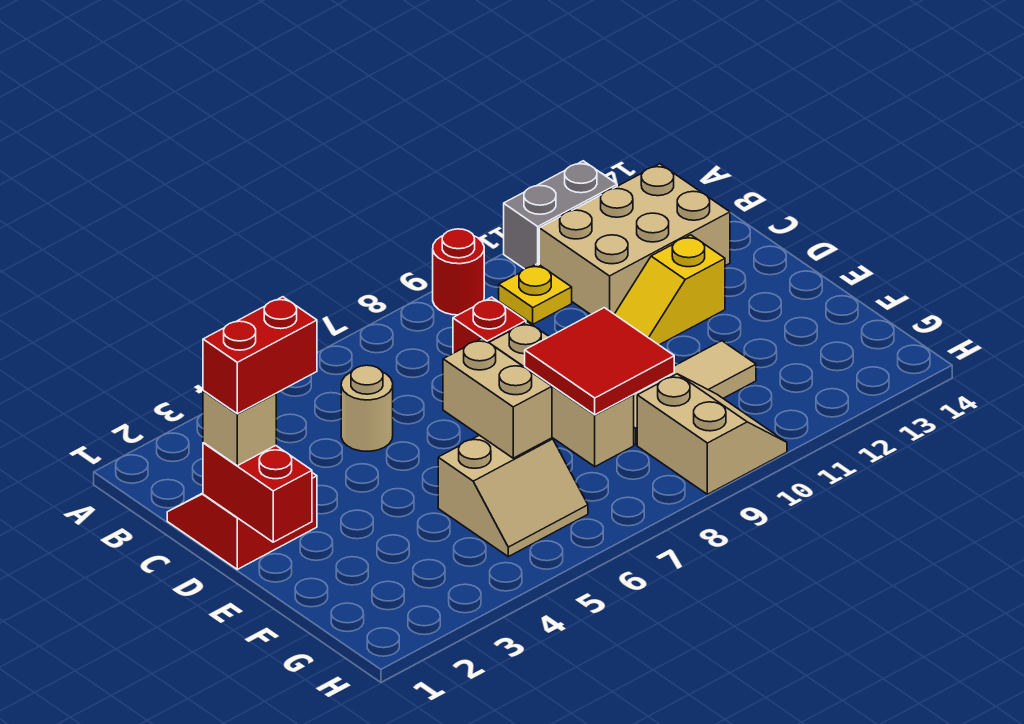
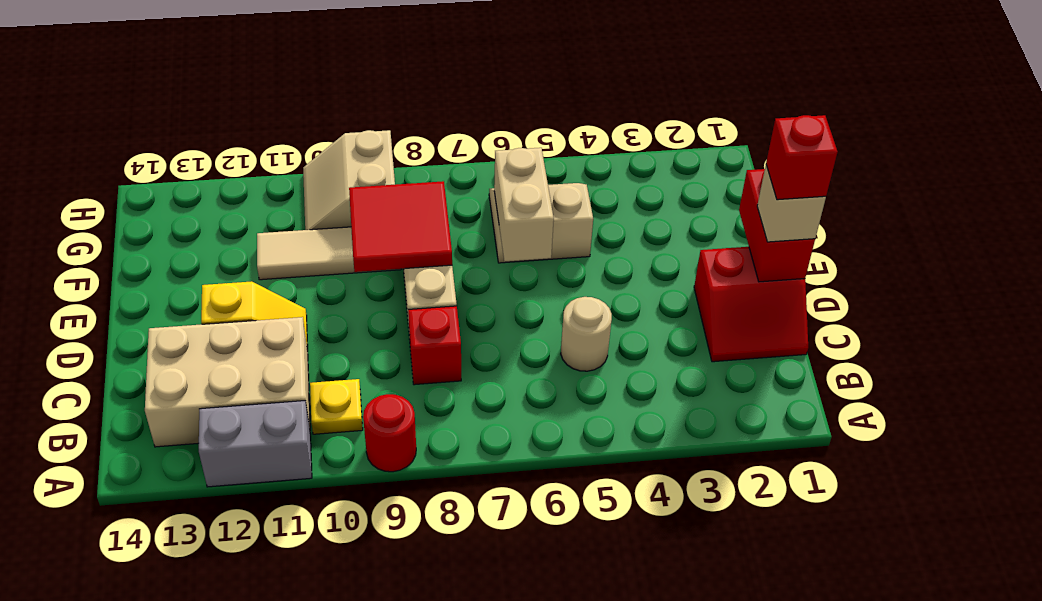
red brick D1:D2 level 4 -> red brick D1 level 4

